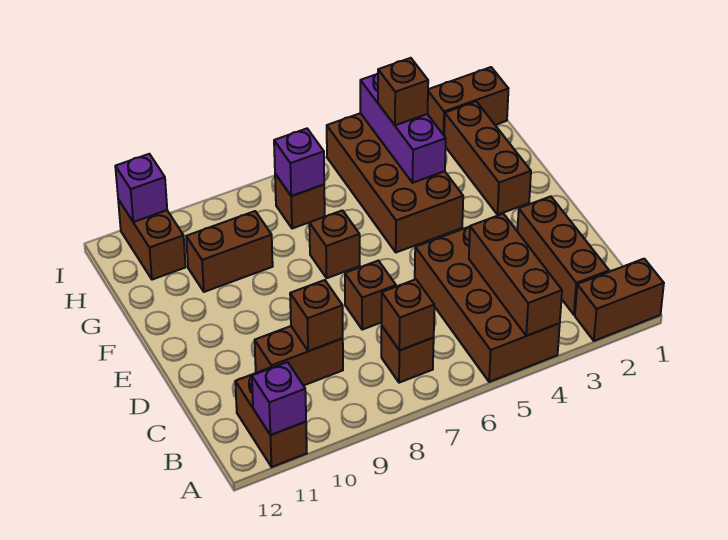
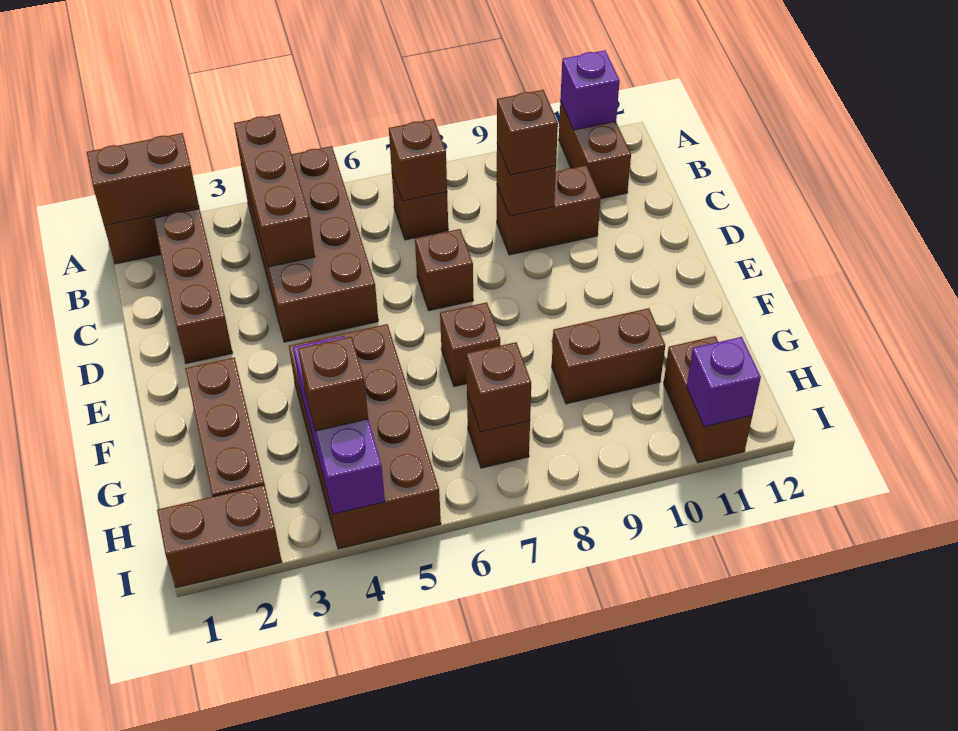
none -> brown brick A1:A2 level 2
none -> brown brick C9 level 3
purple brick H7 level 2 -> brown brick H7 level 2

